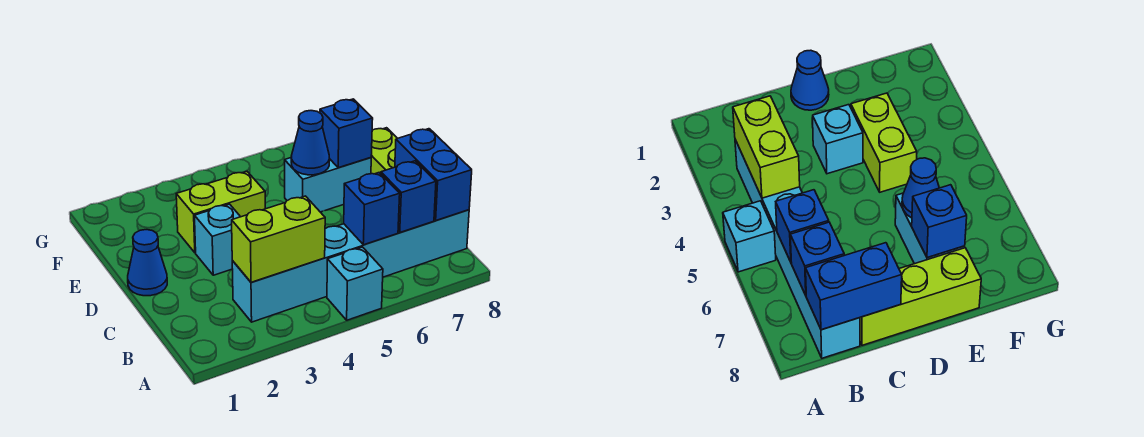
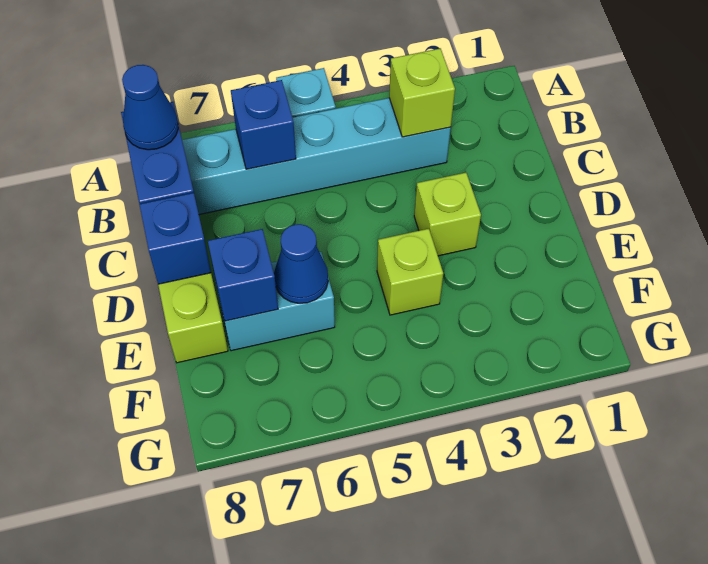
lime brick B3:B4 level 2 -> lime brick B3 level 2
blue brick B7 level 2 -> blue brick D8 level 2
blue cone D1 level 1 -> blue cone B8 level 3
cyan brick D3 level 1 -> lime brick D3 level 1
lime brick E3:E4 level 1 -> lime brick E4 level 1

